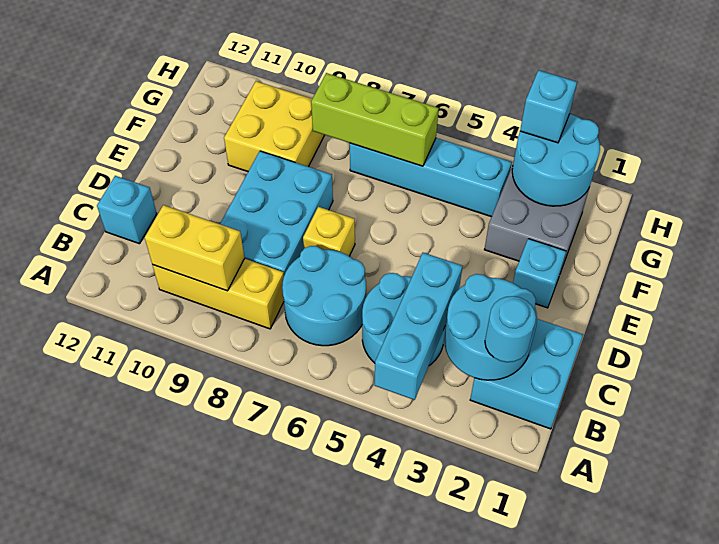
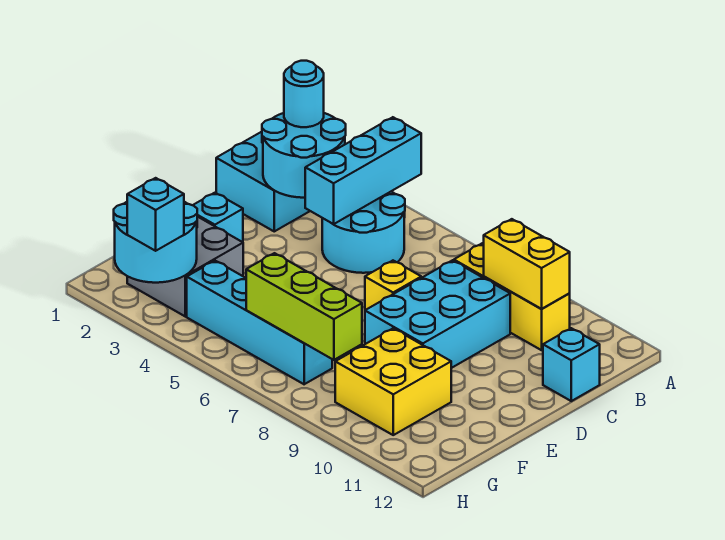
cyan round brick B6:C7 level 1 -> none

